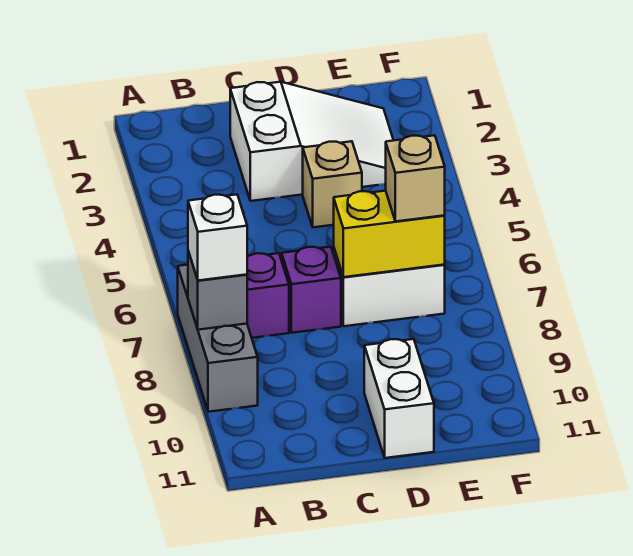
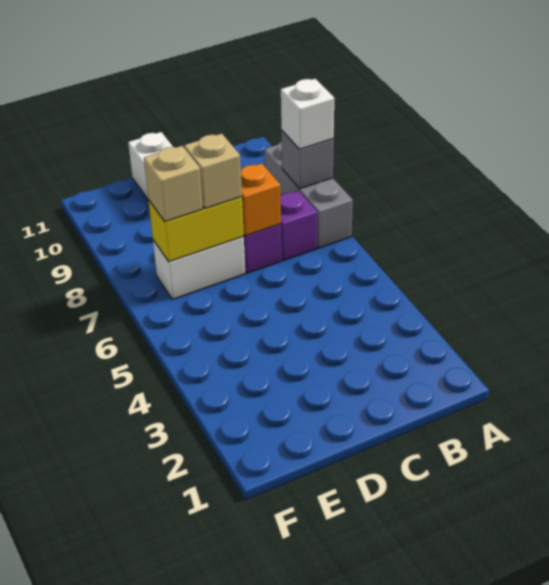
white slope C2:E3 level 1 top C -> none
none -> orange brick C7 level 2
tan brick D4 level 1 -> tan brick D7 level 3

